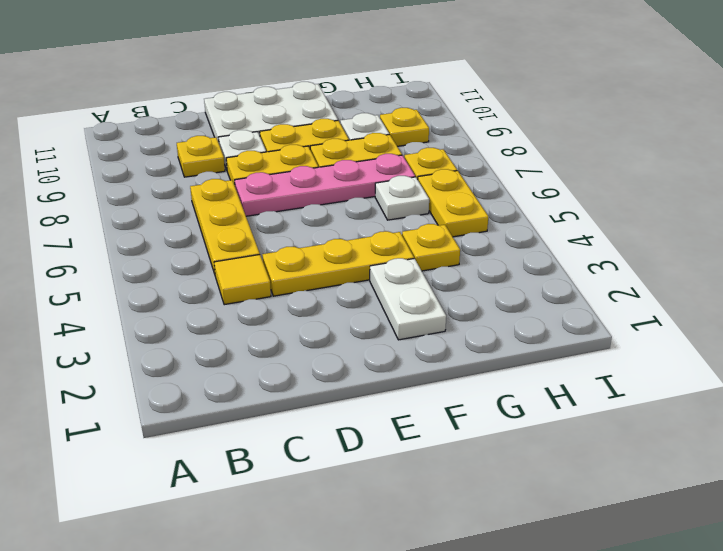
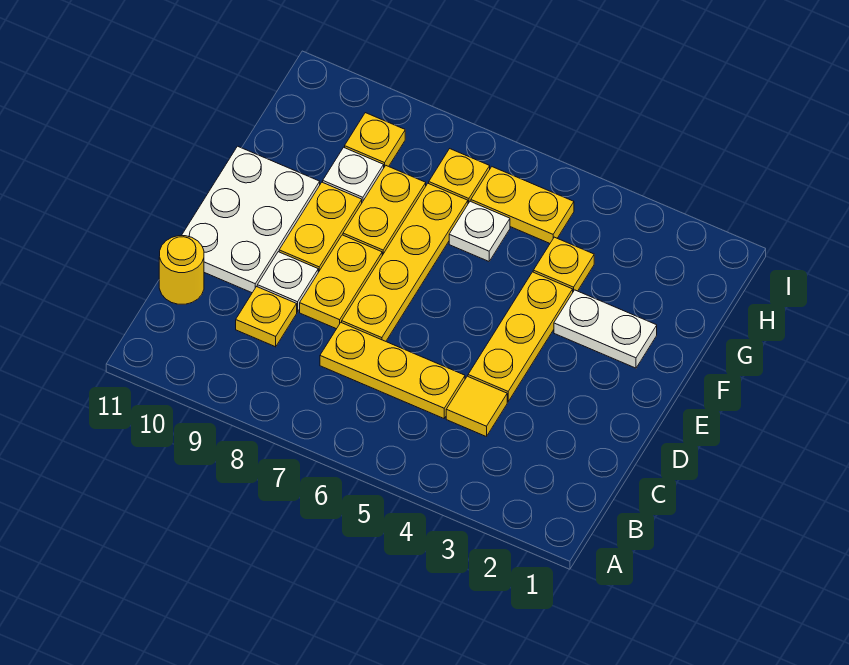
none -> yellow round brick C11 level 1
pink plate D7:G7 level 1 -> yellow plate D7:G7 level 1

